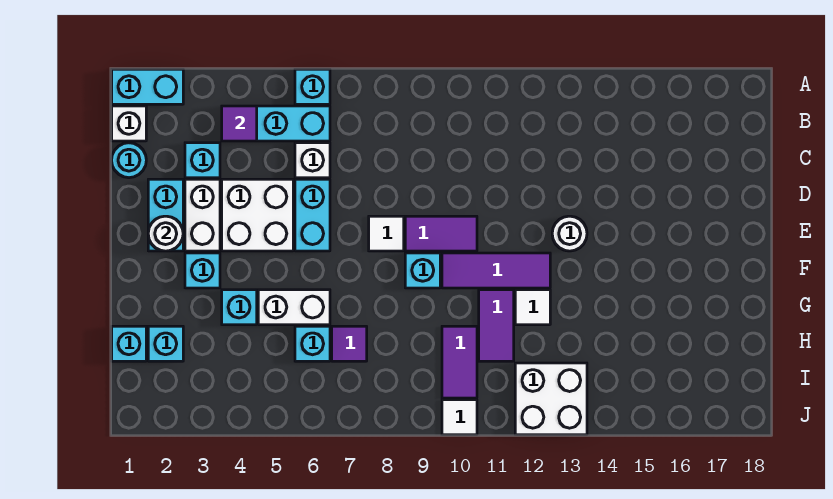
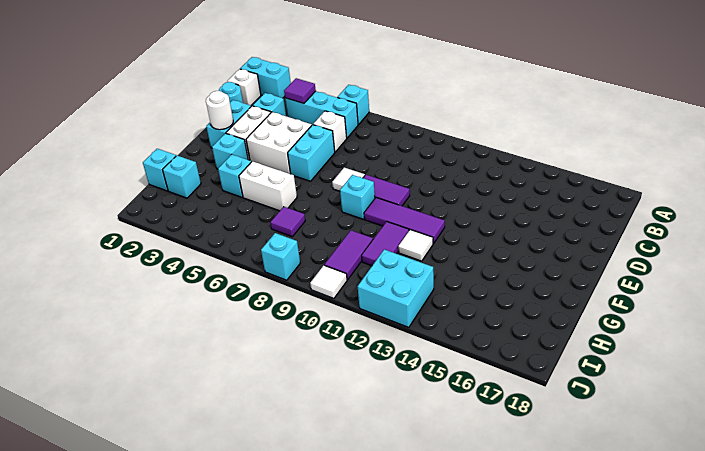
white round brick E13 level 1 -> none
cyan brick H6 level 1 -> cyan brick J8 level 1
white brick I12:J13 level 1 -> cyan brick I12:J13 level 1

